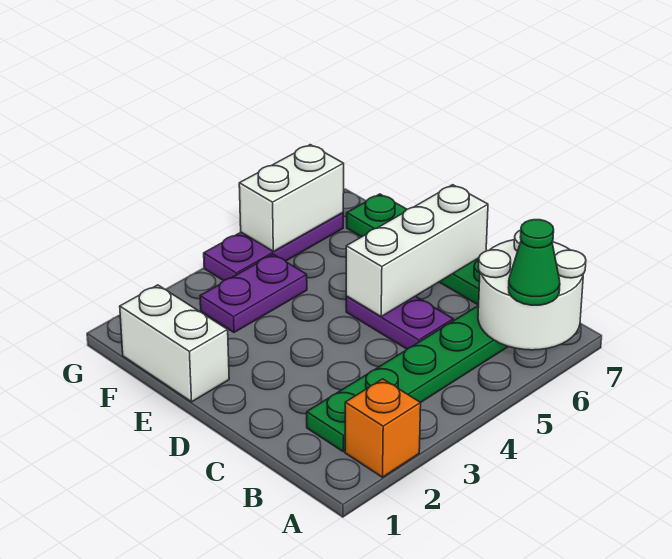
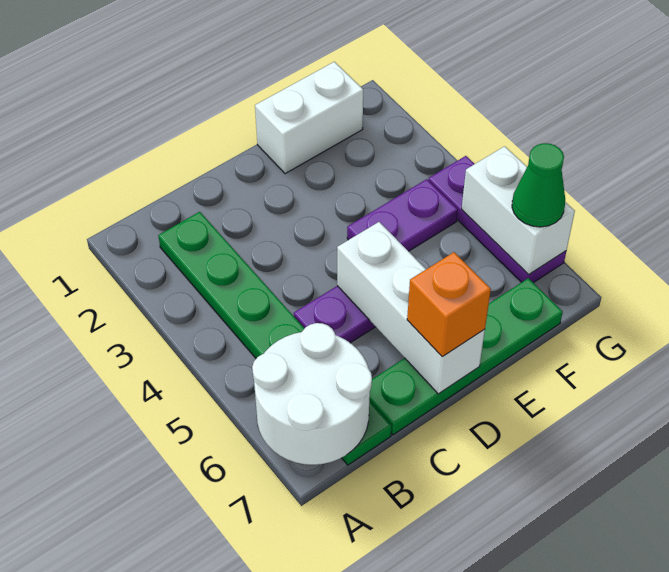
orange brick A2 level 1 -> orange brick D7 level 3
green cone A6 level 3 -> green cone G6 level 3
purple plate F3:F4 level 1 -> purple plate E4:F4 level 1

